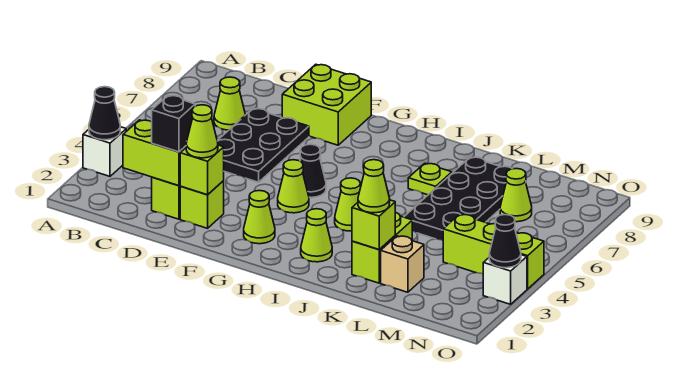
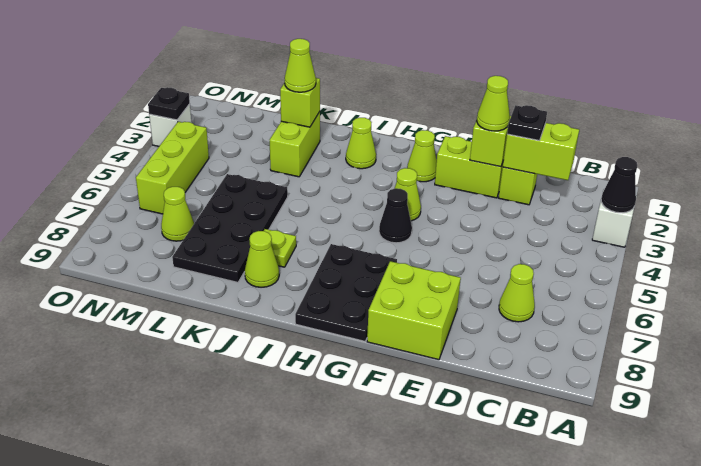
black brick D2 level 3 -> black plate D2 level 3
black plate D5:E7 level 1 -> black plate G7:H9 level 1
lime brick E2 level 1 -> lime brick E2:F2 level 1
lime cone I4 level 1 -> lime cone J8 level 1
tan brick L2 level 1 -> none
lime brick M4:O4 level 1 -> lime brick N4:N6 level 1
black cone O3 level 2 -> black plate O3 level 2

